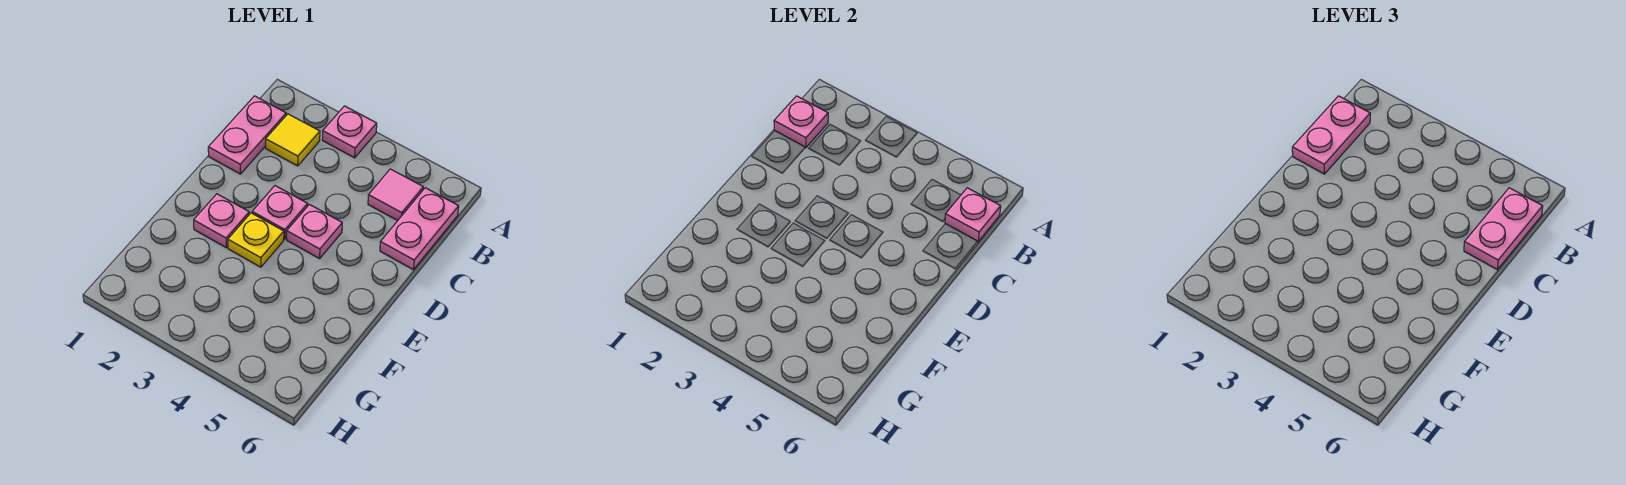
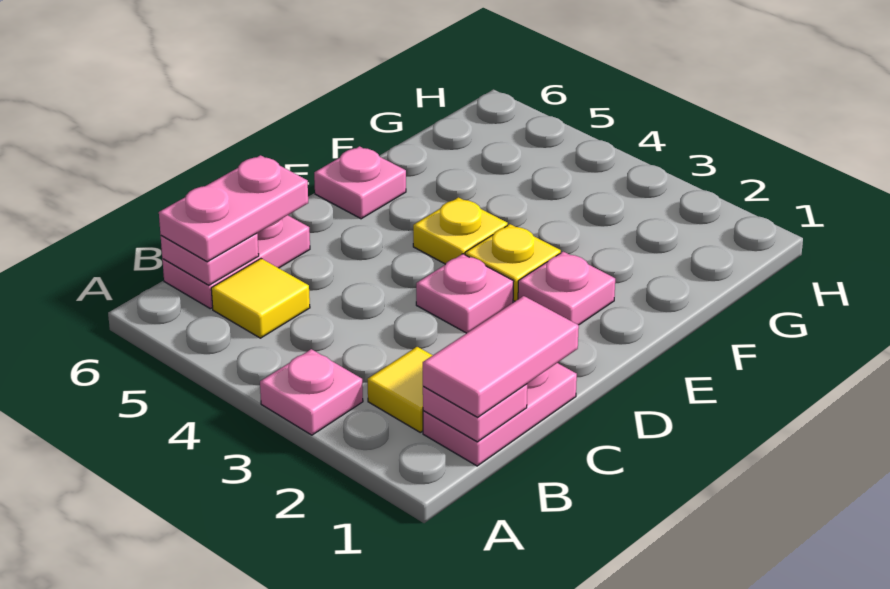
pink plate B1:C1 level 3 -> pink tile B1:C1 level 3
pink tile B5 level 1 -> yellow tile B5 level 1
pink plate D4 level 1 -> pink plate E6 level 1
none -> yellow plate E4 level 1

